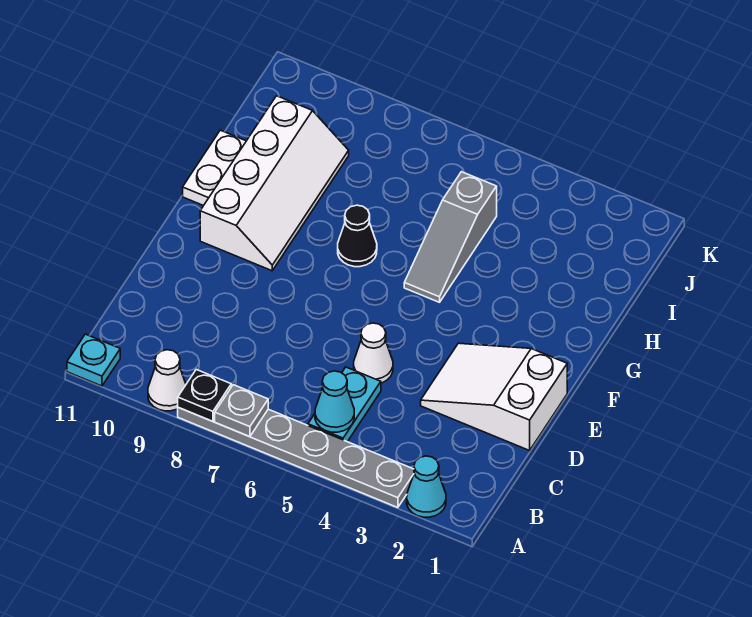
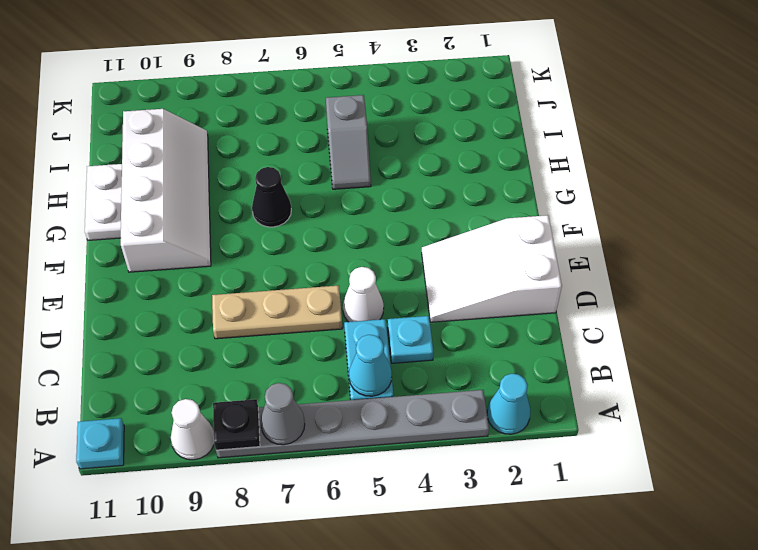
grey plate A7 level 2 -> grey cone A7 level 2
none -> cyan plate C4 level 1
none -> tan plate D6:D8 level 1
grey slope G5:I5 level 1 top I -> grey slope H5:I5 level 1 top I

